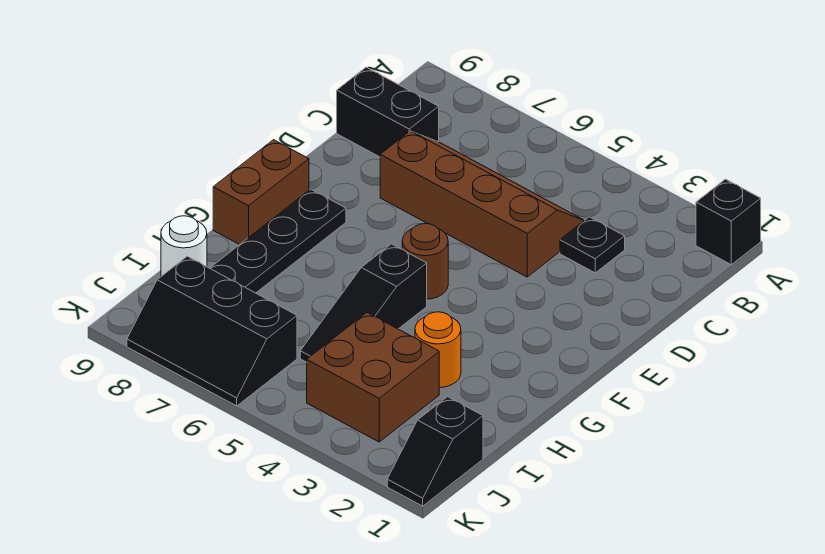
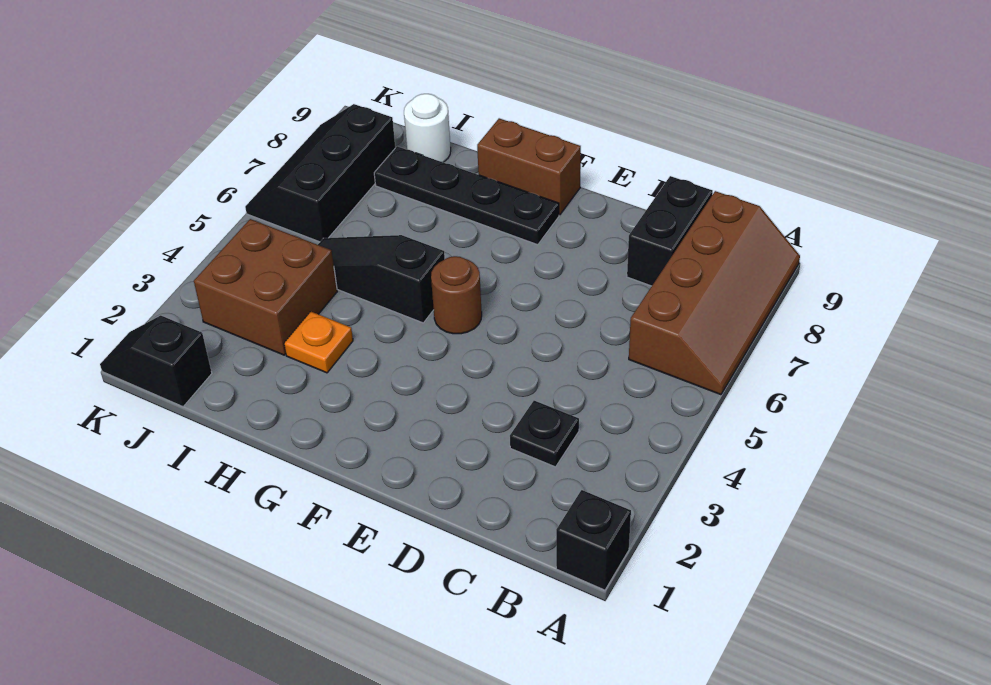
brown slope C4:D7 level 1 top D -> brown slope A6:B9 level 1 top B
orange round brick H3 level 1 -> orange plate H3 level 1

